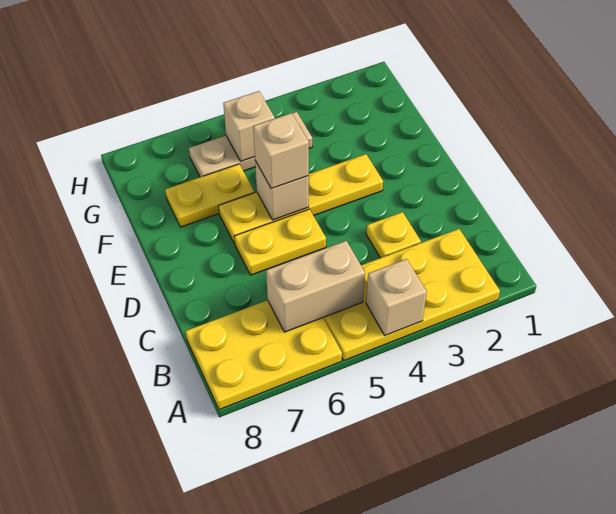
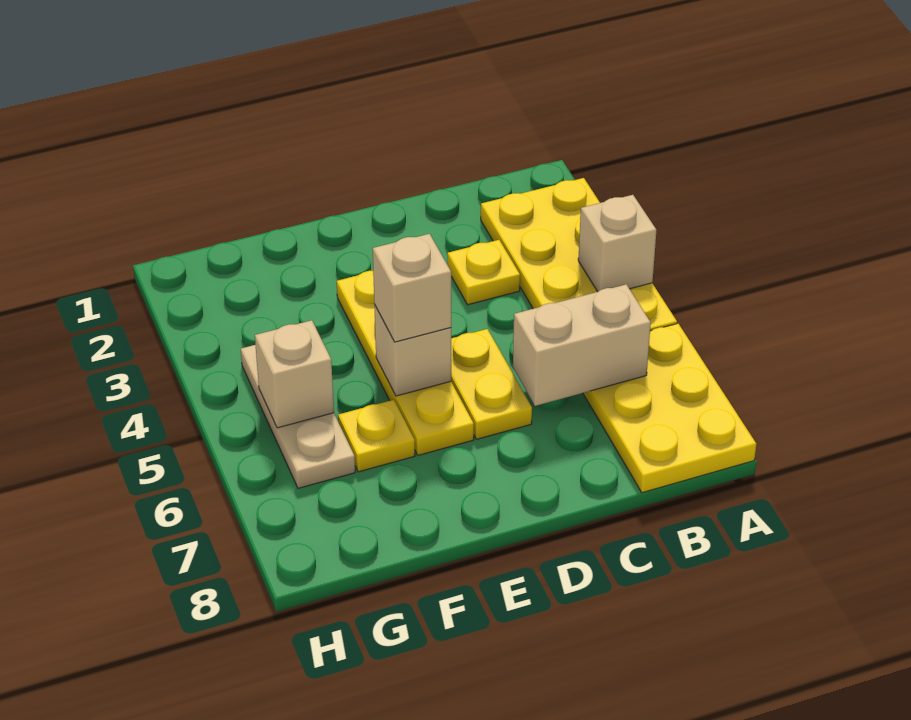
tan brick B5:B6 level 2 -> tan brick B6:C6 level 2
yellow plate F6:F7 level 1 -> yellow plate F6 level 1

